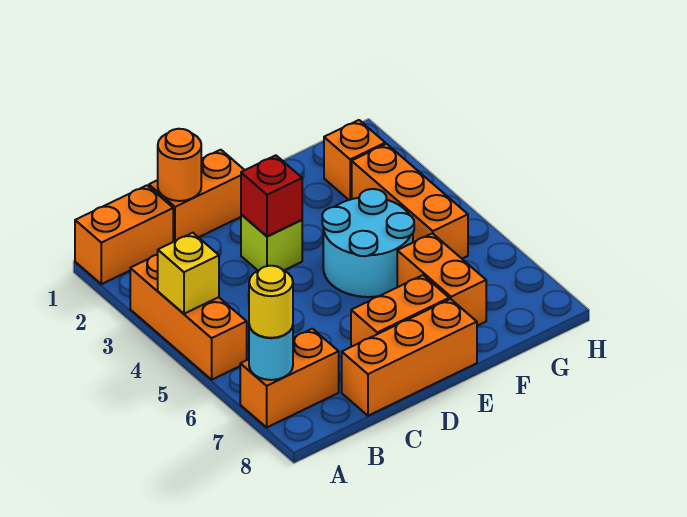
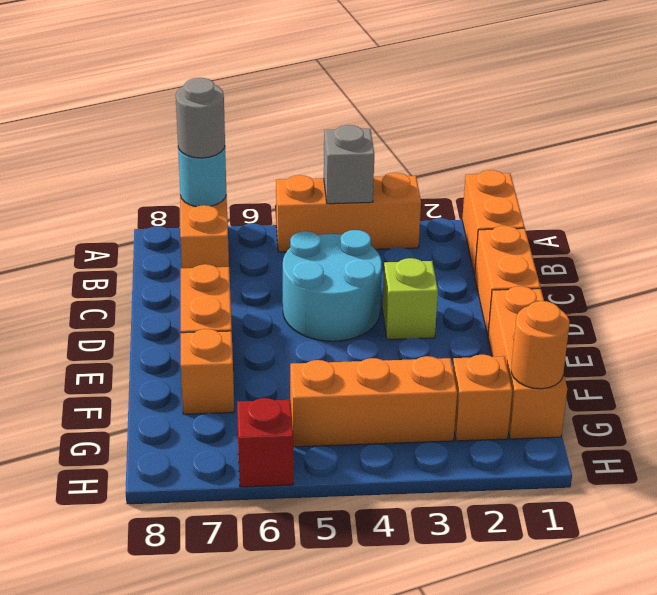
yellow brick A4 level 2 -> grey brick A4 level 2
yellow round brick A7 level 3 -> grey round brick A7 level 3
orange round brick C1 level 2 -> orange round brick G1 level 2
orange brick C8:E8 level 1 -> orange brick E1:G1 level 1
red brick D3 level 2 -> red brick H6 level 1
cyan round brick E4:F5 level 1 -> cyan round brick C4:D5 level 1
orange brick F6:F7 level 1 -> orange brick F7 level 1

